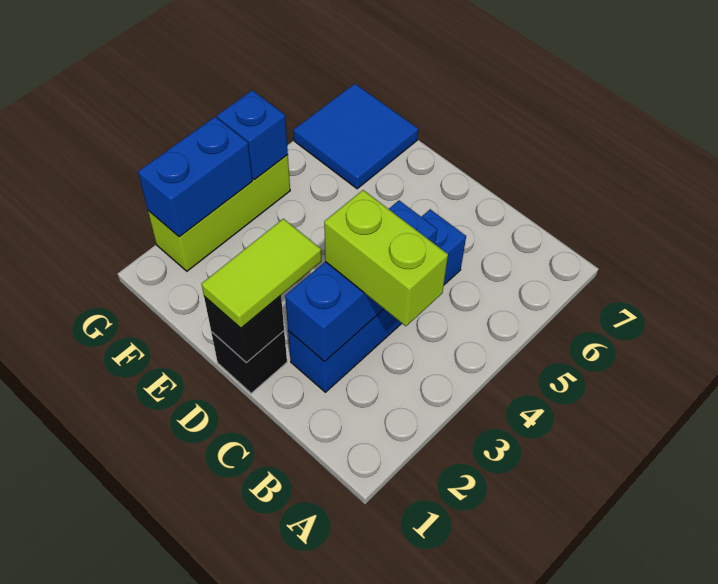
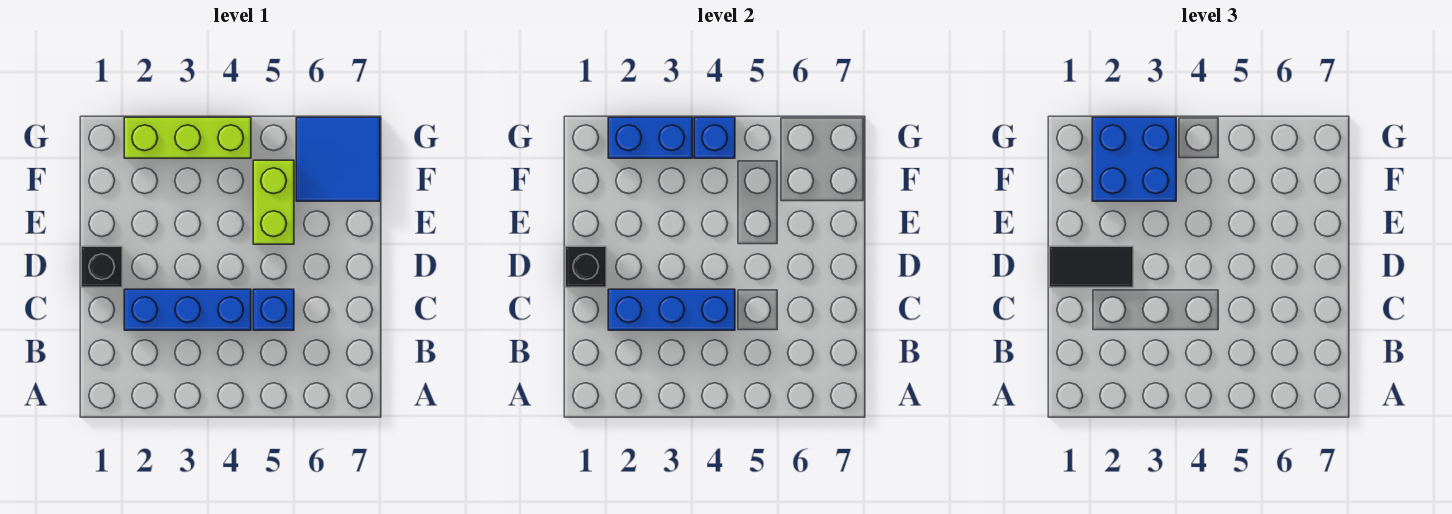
lime brick B3:C3 level 3 -> lime brick E5:F5 level 1
lime tile D1:D2 level 3 -> black tile D1:D2 level 3
none -> blue brick F2:G3 level 3

